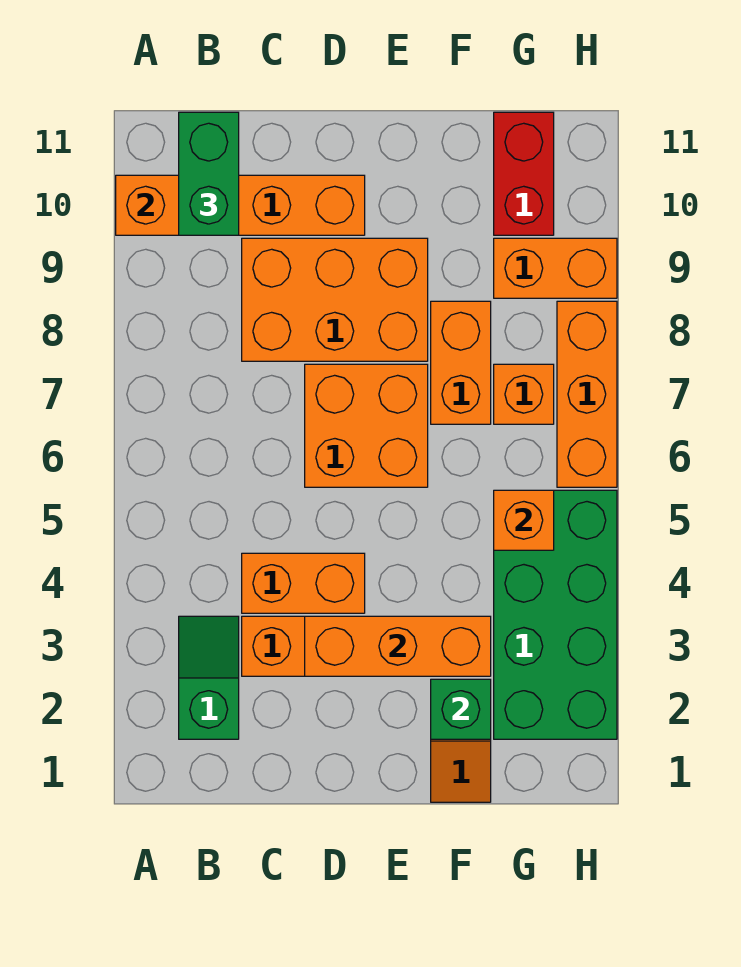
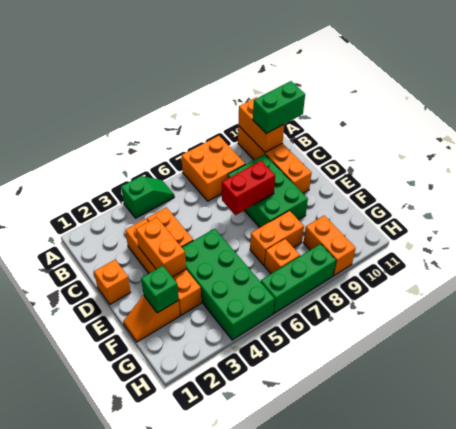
green slope B2:B3 level 1 top 2 -> green slope A4:A5 level 1 top 4
orange brick C8:E9 level 1 -> green brick C8:E9 level 1
orange brick D3:F3 level 2 -> orange brick D3:E3 level 2
orange brick D6:E7 level 1 -> orange brick A7:B8 level 1
green brick G2:H5 level 1 -> green brick E4:H5 level 1
orange brick G5 level 2 -> orange brick D1 level 1
red brick G10:G11 level 1 -> red brick D7:D8 level 2
orange brick H6:H8 level 1 -> green brick H6:H8 level 1

